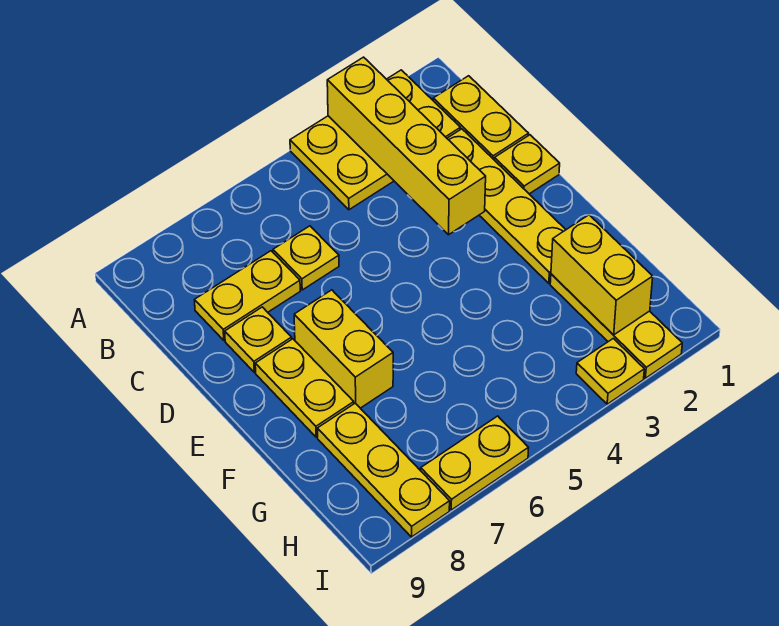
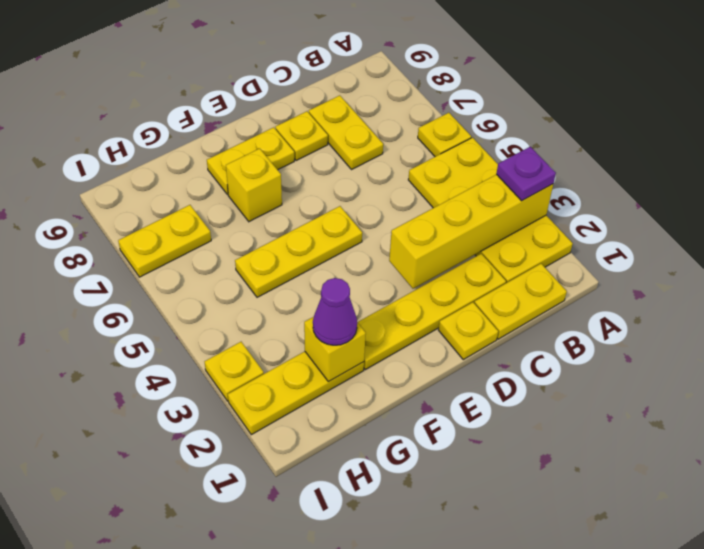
yellow plate A2:B4 level 1 -> yellow plate A2:B5 level 1
none -> purple plate A3 level 3
yellow plate C6 level 1 -> yellow plate A6 level 1
yellow brick E7:F7 level 1 -> yellow brick F7 level 1
yellow brick G2:H2 level 2 -> yellow brick G2 level 2
none -> purple cone G2 level 3
yellow plate G8:I8 level 1 -> yellow plate E5:G5 level 1
yellow plate I6:I7 level 1 -> yellow plate H7:I7 level 1

